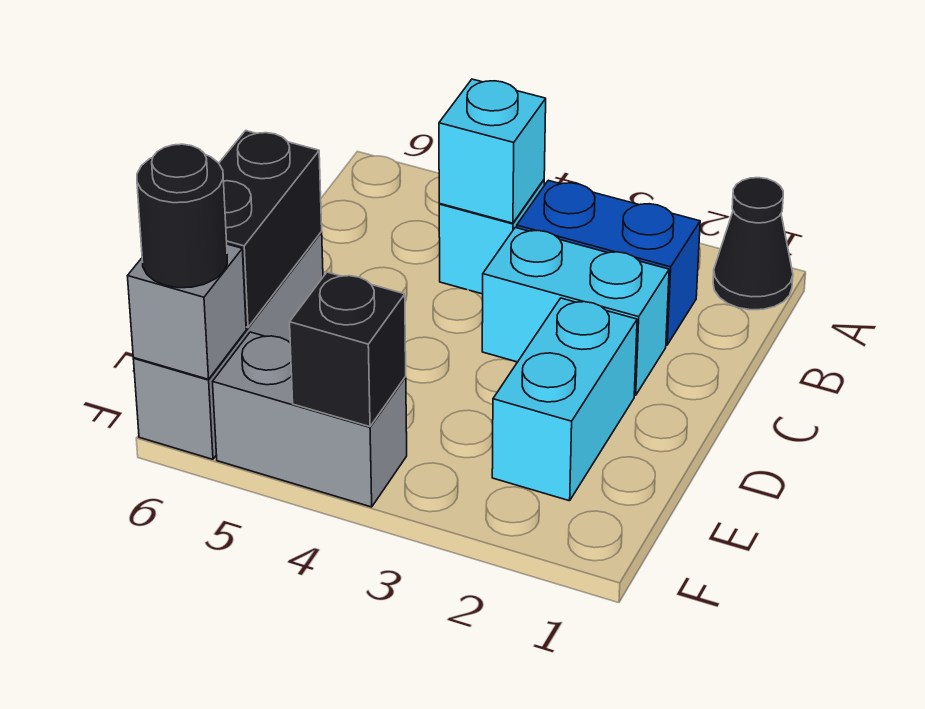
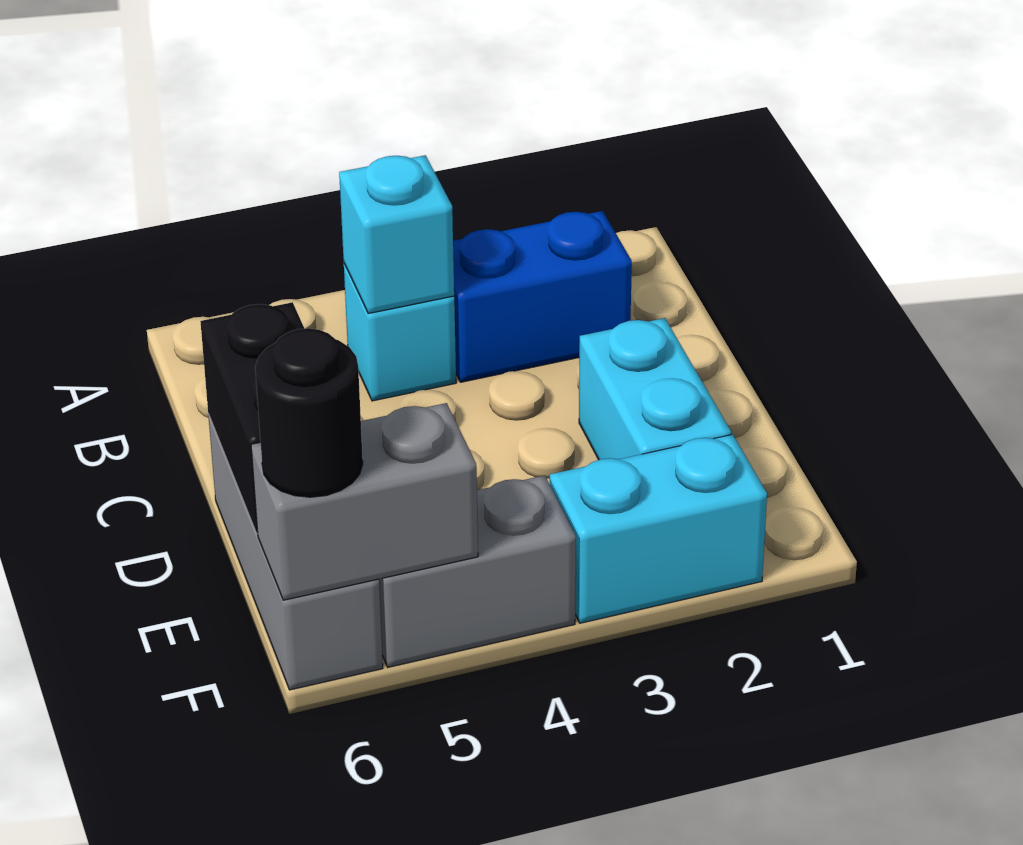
black cone A1 level 1 -> none
cyan brick C2:C3 level 1 -> cyan brick F2:F3 level 1
black brick F4 level 2 -> none
grey brick F6 level 2 -> grey brick F5:F6 level 2

